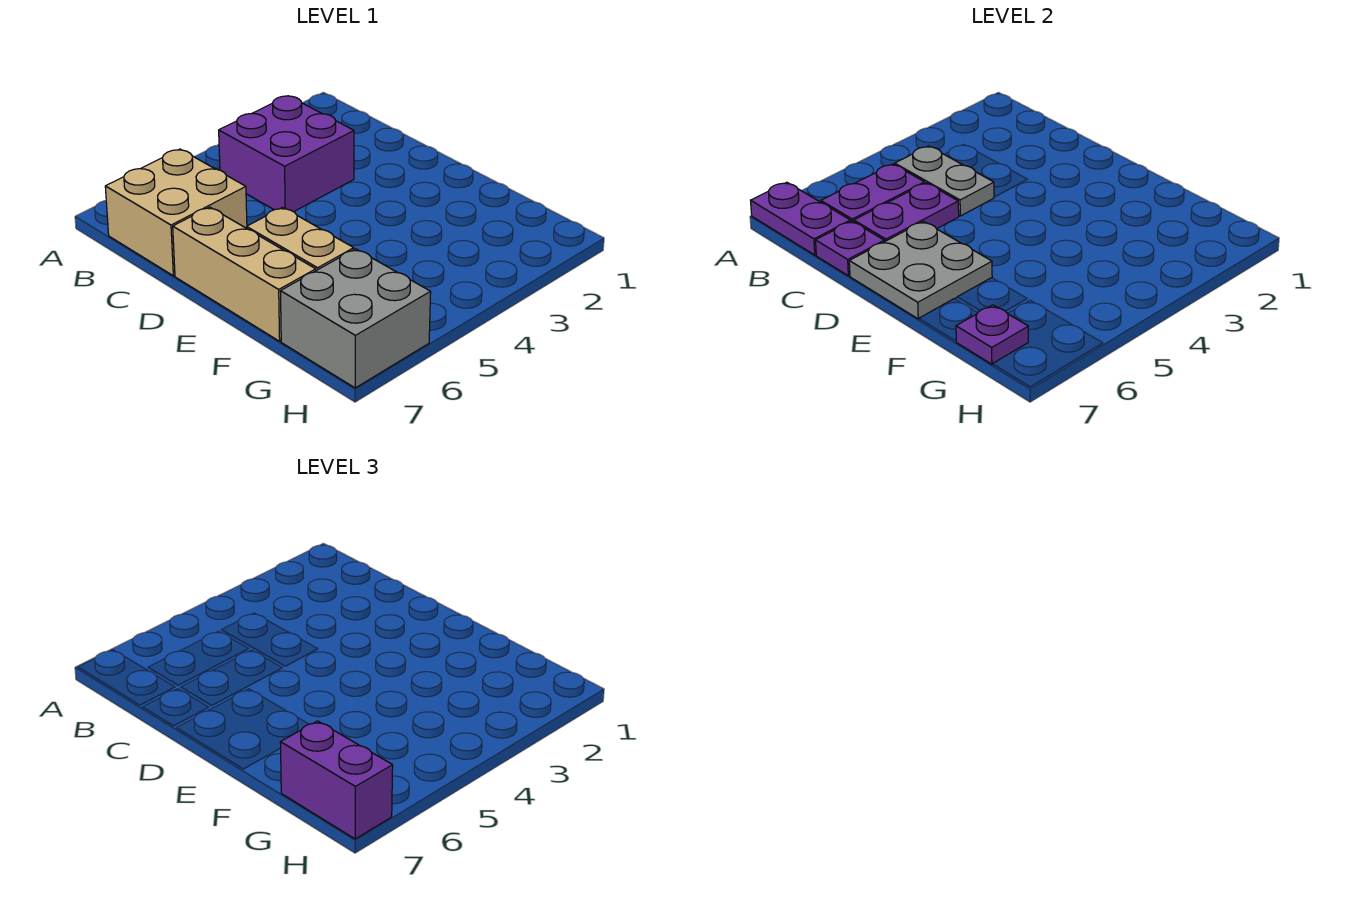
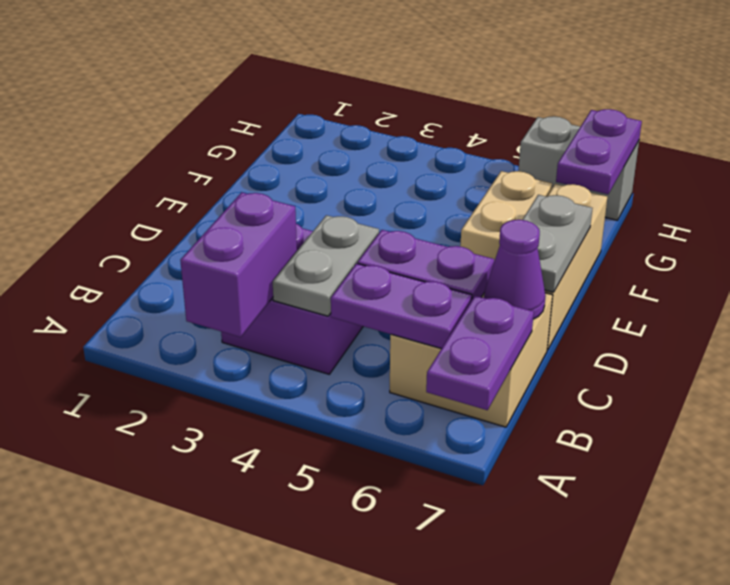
purple plate C7 level 2 -> purple cone C7 level 2
grey plate D6:E7 level 2 -> grey plate D7:E7 level 2
grey brick G6:H7 level 1 -> grey brick H6:H7 level 1
purple plate G7 level 2 -> purple plate G7:H7 level 2
purple brick G7:H7 level 3 -> purple brick A3:B3 level 2

